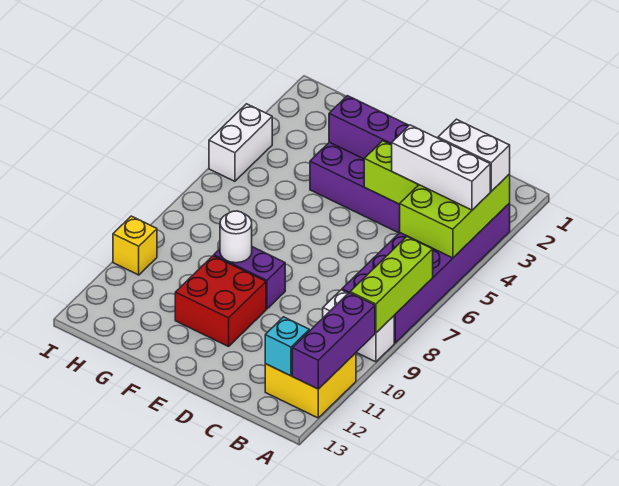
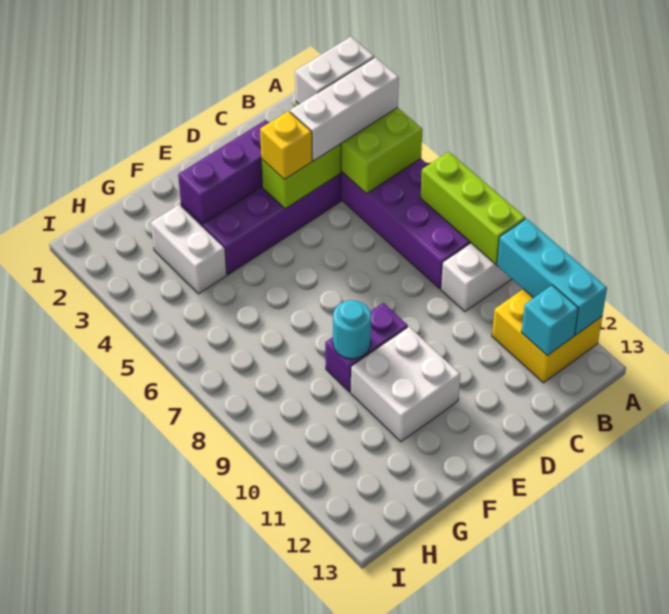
purple brick A10:A12 level 2 -> cyan brick A10:A12 level 2
red brick E10:F11 level 1 -> white brick E10:F11 level 1
white round brick F9 level 2 -> cyan round brick F9 level 2
white brick I4:I5 level 1 -> white brick G3:G4 level 1
yellow brick I10 level 1 -> yellow brick D4 level 3

